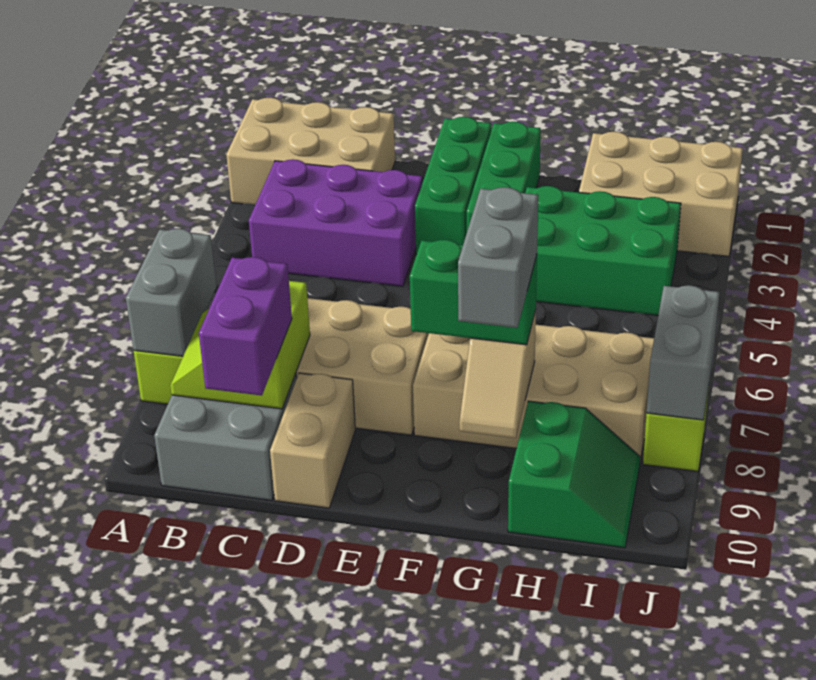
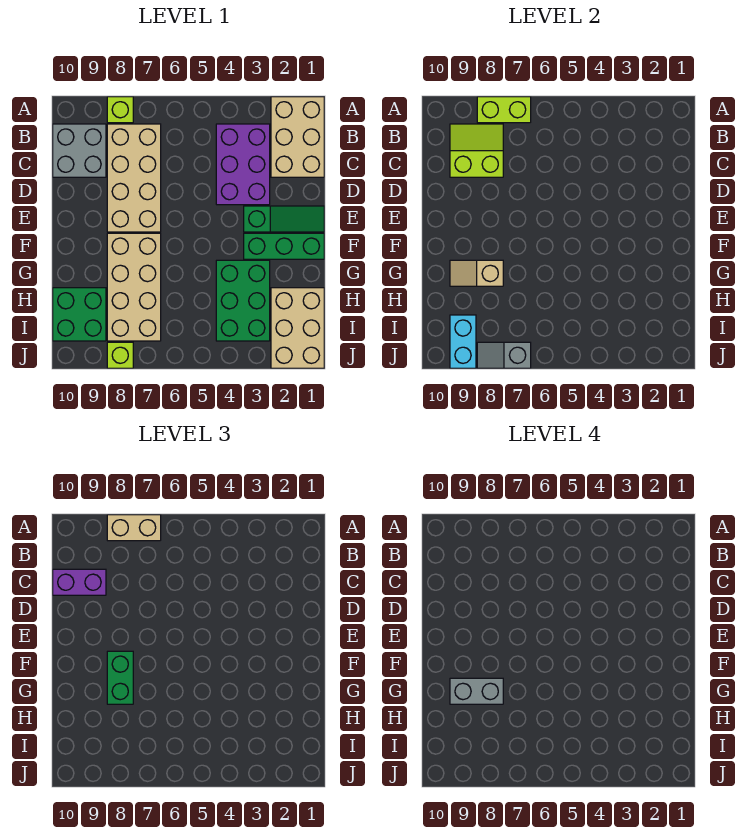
grey brick A7:A8 level 2 -> lime brick A7:A8 level 2
tan brick D9:D10 level 1 -> tan brick A7:A8 level 3
green brick E1:E3 level 1 -> green slope E1:E3 level 1 top 3
green slope H9:I10 level 1 top H -> green brick H9:I10 level 1
none -> cyan brick I9:J9 level 2
grey brick J7:J8 level 2 -> grey slope J7:J8 level 2 top 7

